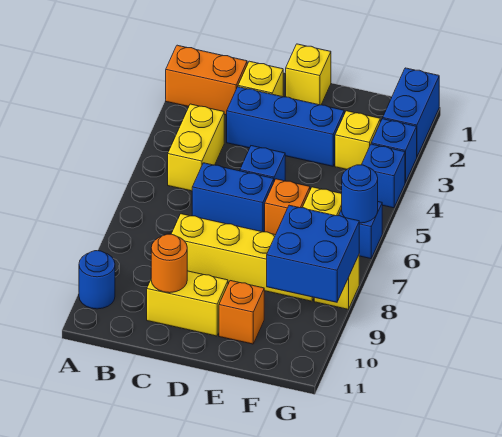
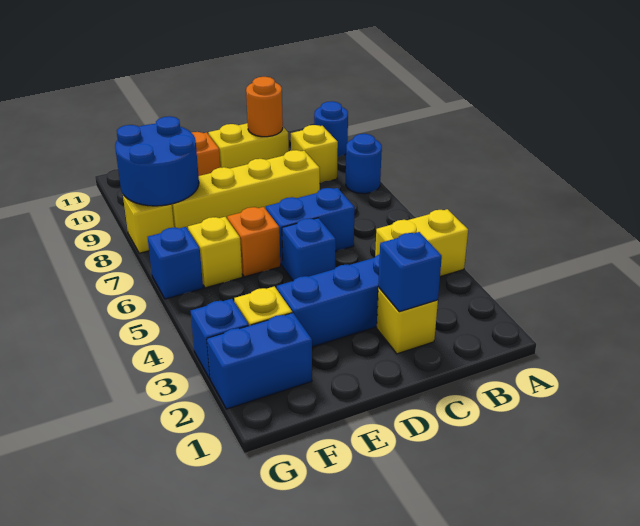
orange brick A2:B2 level 1 -> none
yellow brick B4:B5 level 1 -> yellow brick A4:B4 level 1
yellow brick D1 level 1 -> yellow brick B9 level 1
blue brick F8:G9 level 2 -> blue round brick F8:G9 level 2
blue brick G1:G2 level 1 -> blue brick F2:G2 level 1
blue brick G4 level 1 -> blue brick C2 level 2
blue round brick G6 level 2 -> blue round brick A8 level 1

